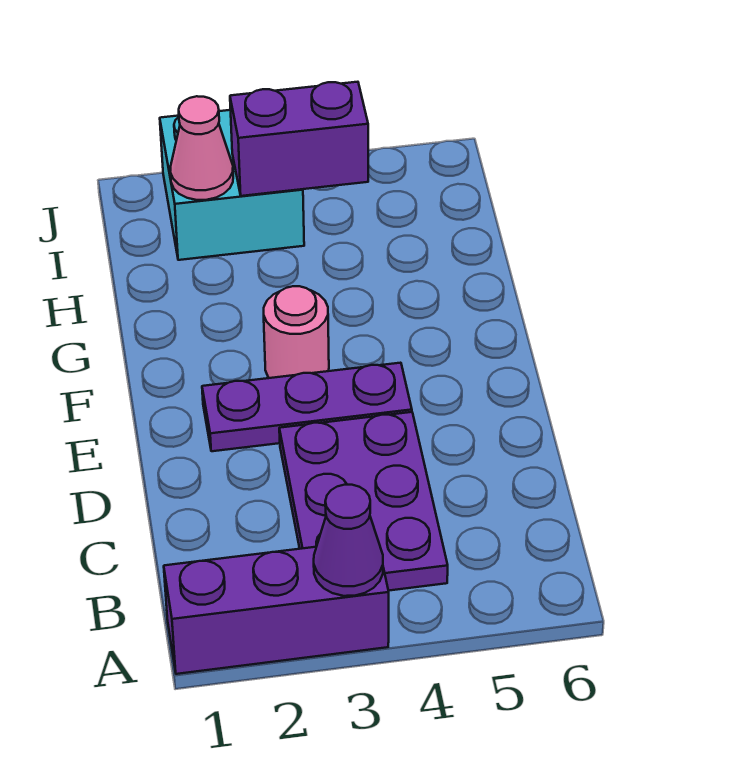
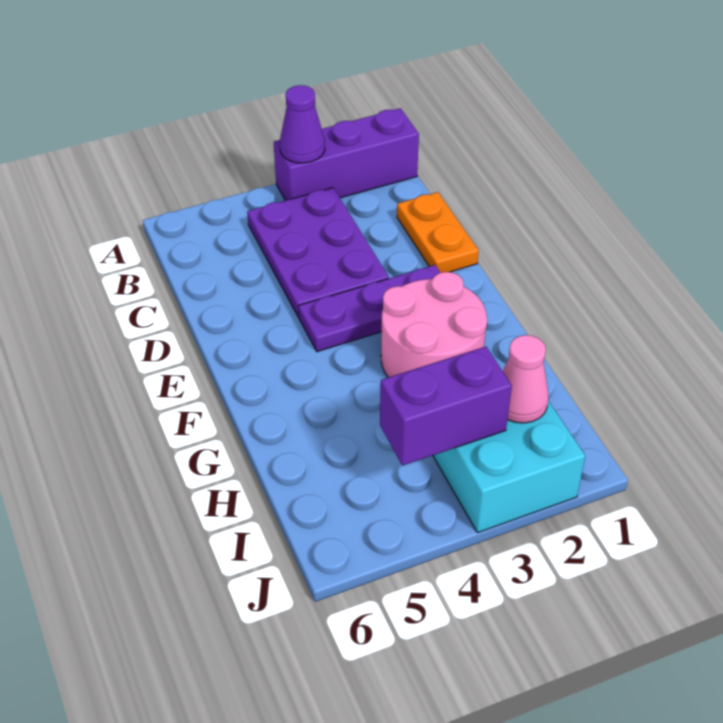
none -> orange plate C1:D1 level 1
pink round brick F3 level 1 -> pink round brick F2:G3 level 1

